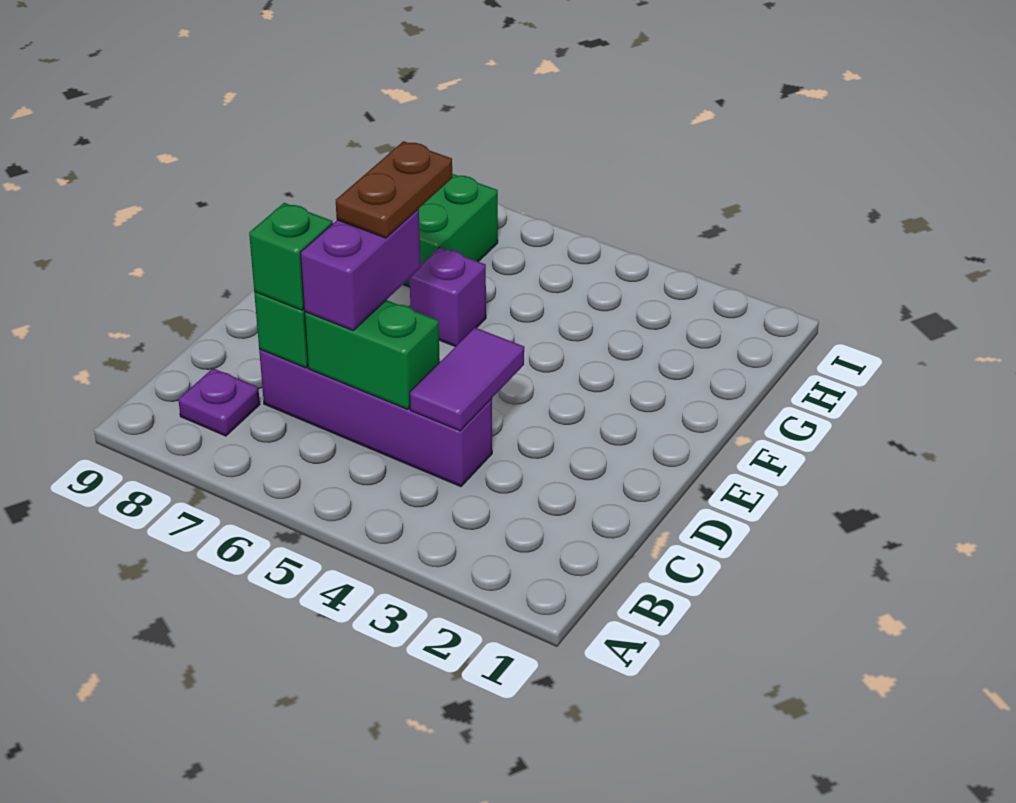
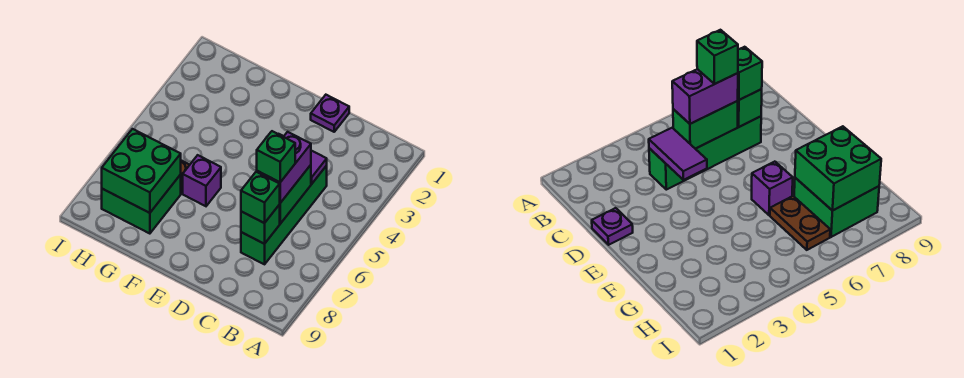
purple plate B8 level 1 -> purple plate D1 level 1
purple brick C4:C7 level 1 -> green brick C4:C7 level 1
purple brick C6:D6 level 3 -> purple brick C5:C6 level 3
none -> green brick C6 level 4
brown plate D6:E6 level 4 -> brown plate G6:H6 level 1
none -> green brick G7:H8 level 2

